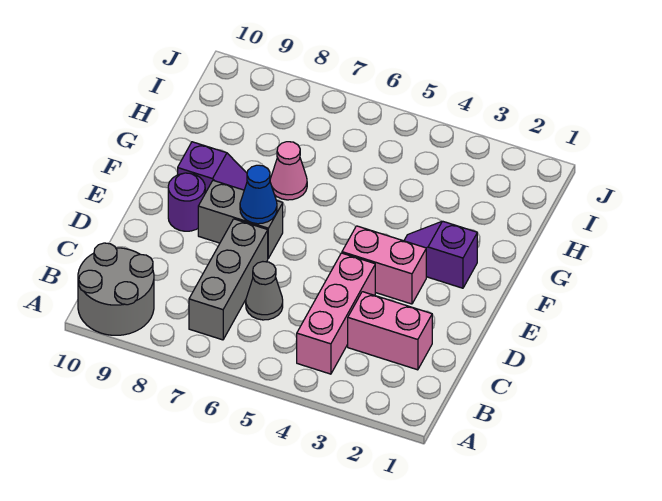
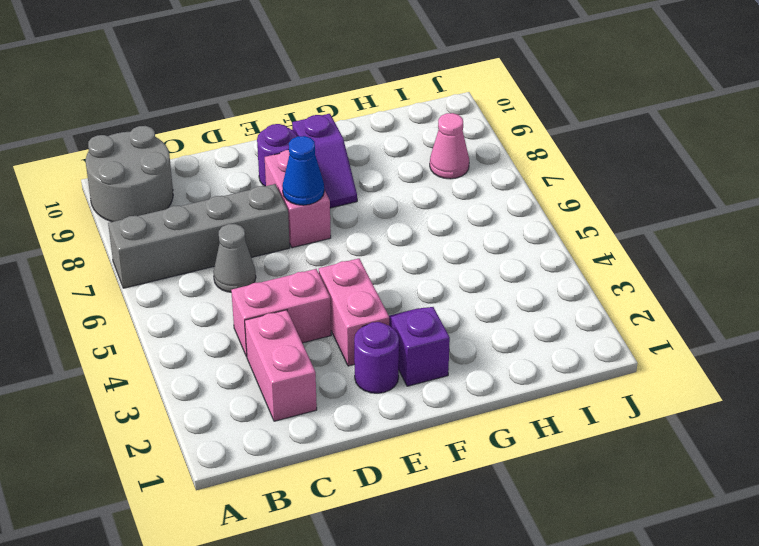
pink brick B4:D4 level 1 -> pink brick C4:D4 level 1
grey brick B7:D7 level 1 -> grey brick A7:D7 level 1
none -> purple round brick E2 level 1
grey brick E7:E8 level 1 -> pink brick E7:E8 level 1
pink cone G7 level 1 -> pink cone I8 level 1

